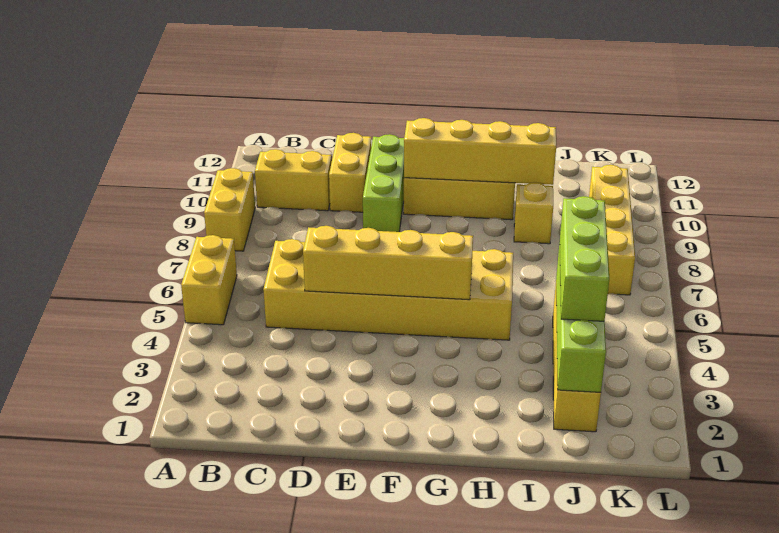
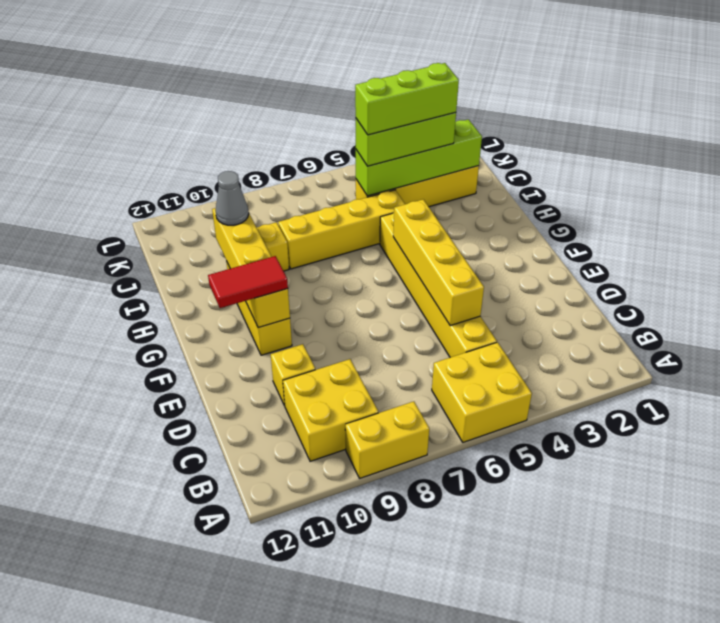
yellow brick A5:A6 level 1 -> yellow brick A5:B6 level 1
yellow brick B10:C10 level 1 -> yellow brick B9:C10 level 1
yellow brick C5:H6 level 1 -> yellow brick C5:H5 level 1
yellow brick D10:D11 level 1 -> yellow brick D10 level 1
lime brick E9:E11 level 1 -> lime brick J3:J5 level 4
none -> red tile F10:F11 level 3
none -> grey cone I10 level 3
yellow brick K7:K10 level 1 -> yellow brick I5:I8 level 1

